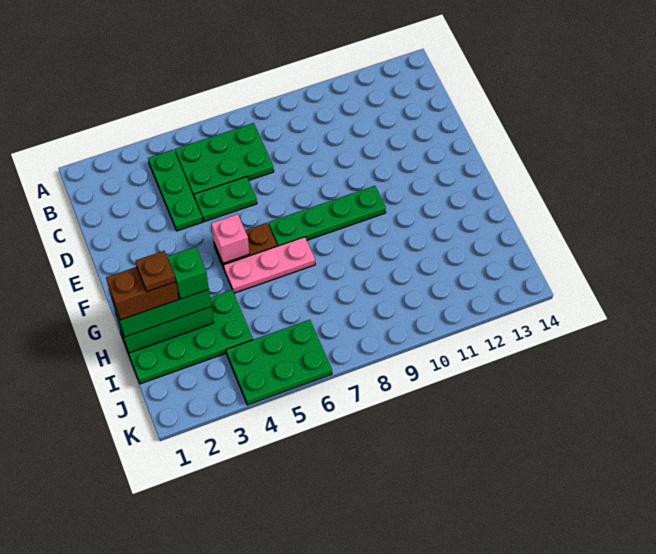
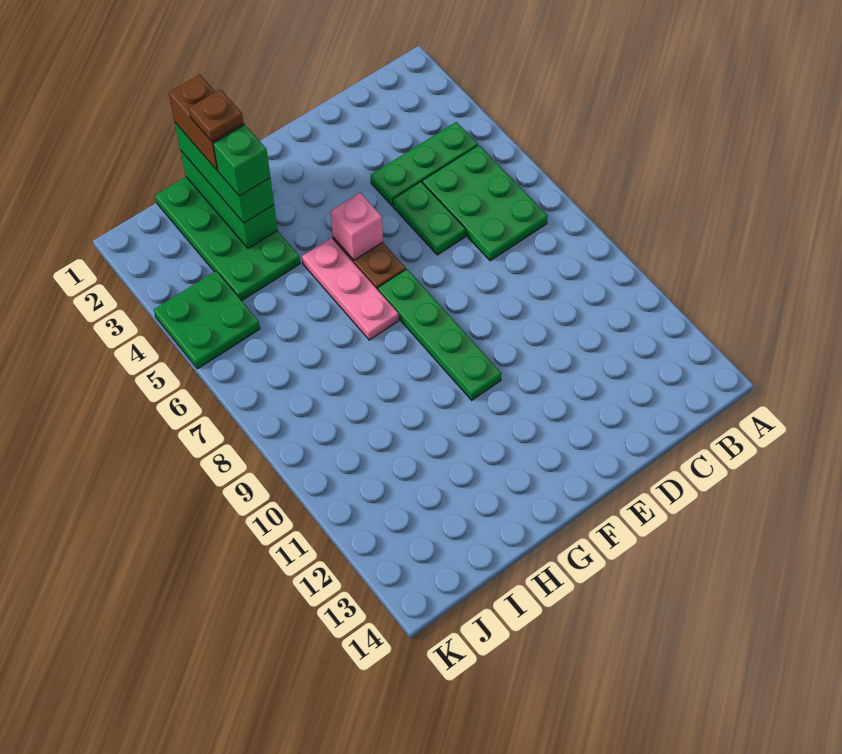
green plate J4:K6 level 1 -> green plate J4:K5 level 1

